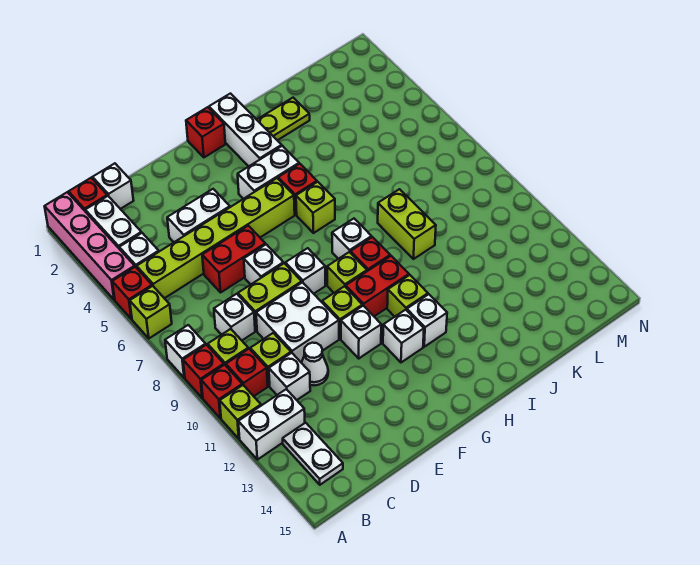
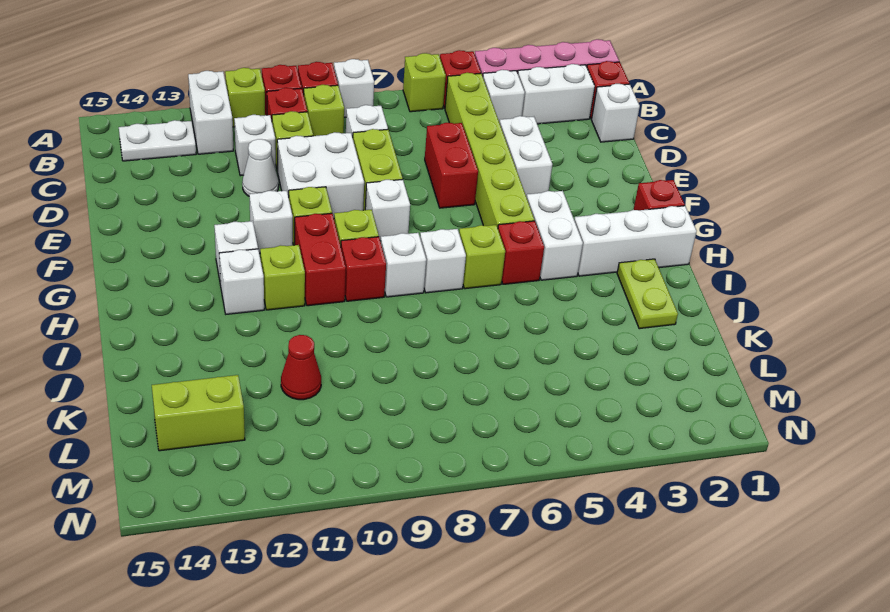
white brick E7 level 1 -> white brick H7 level 1
lime brick J8:J9 level 1 -> lime brick L13:L14 level 1
none -> red cone K11 level 1

